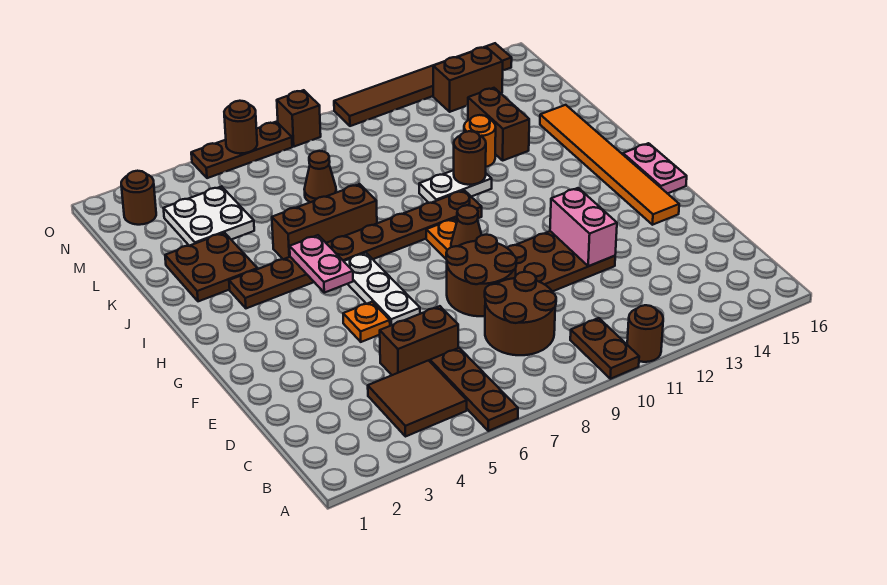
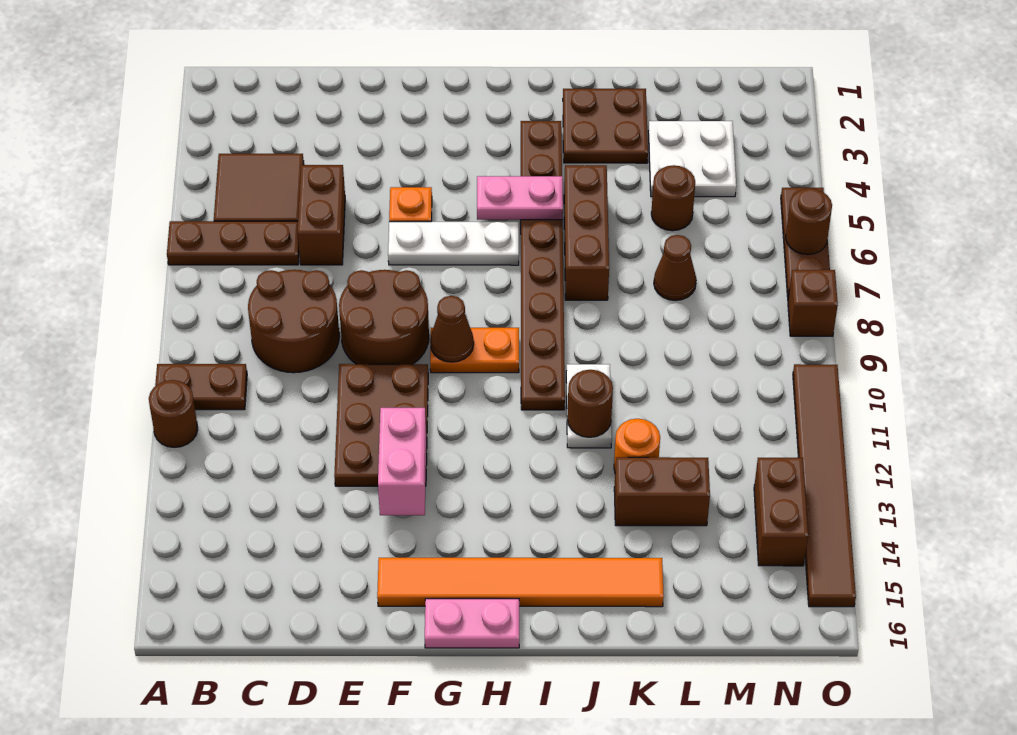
pink brick E12:F12 level 2 -> pink brick F12:F13 level 2
brown round brick N2 level 1 -> brown round brick L5 level 1

